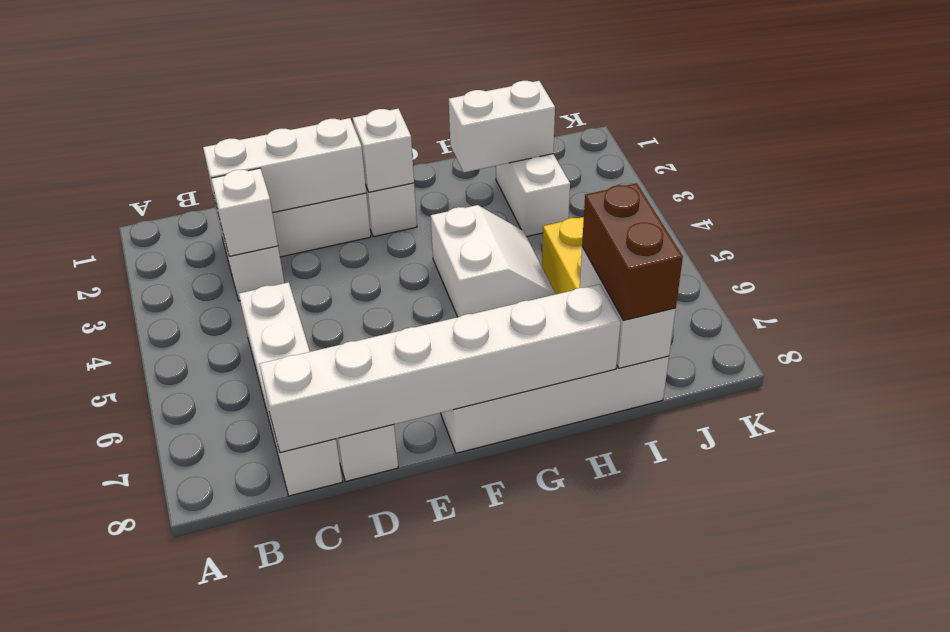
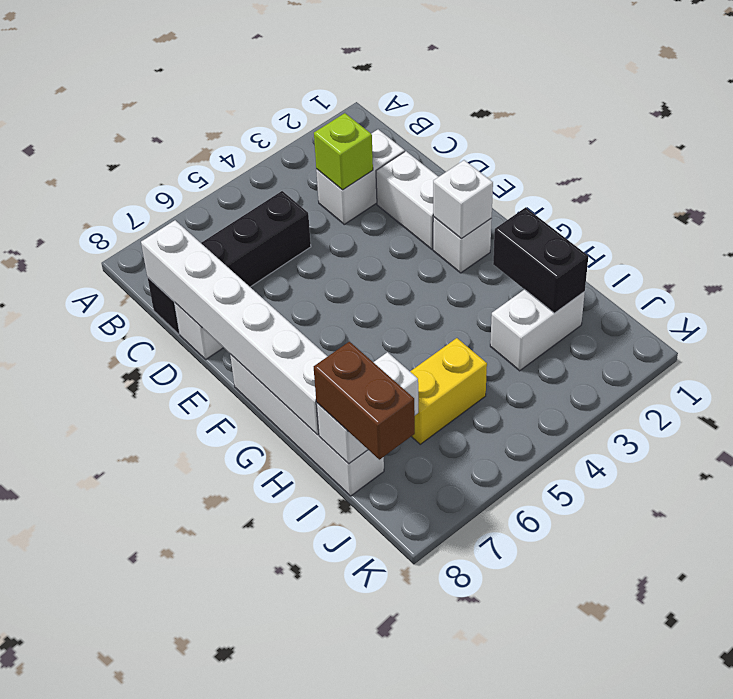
white brick C2:E2 level 2 -> none
white brick C3 level 2 -> lime brick C3 level 2
white brick C5:C8 level 1 -> black brick C5:C8 level 1
white slope G4:H5 level 1 top G -> none
white brick H2:I2 level 2 -> black brick H2:I2 level 2
brown brick I7:I8 level 3 -> brown brick I8:J8 level 3

